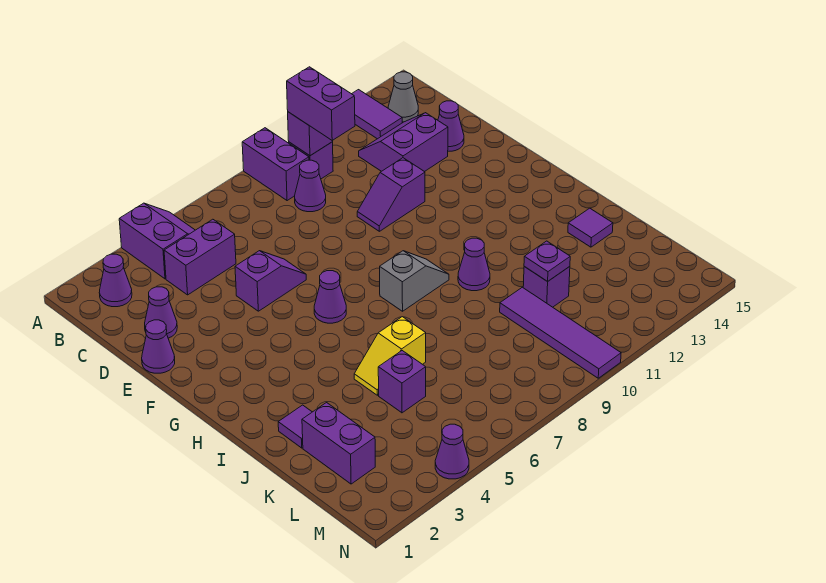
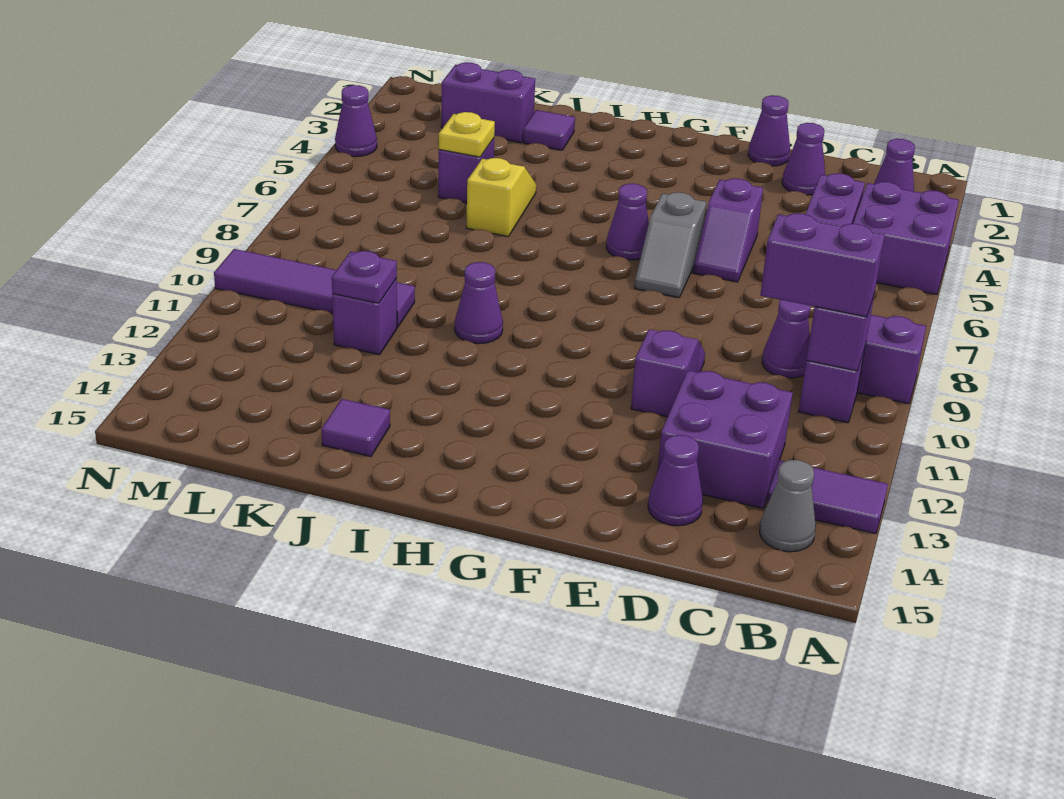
purple slope A4:B5 level 1 top 4 -> purple brick A4:B5 level 1
purple slope C12:D13 level 1 top D -> purple brick C12:D13 level 1
grey slope H8:H9 level 1 top 8 -> grey slope F6:F7 level 1 top 6
none -> yellow plate K5 level 2

